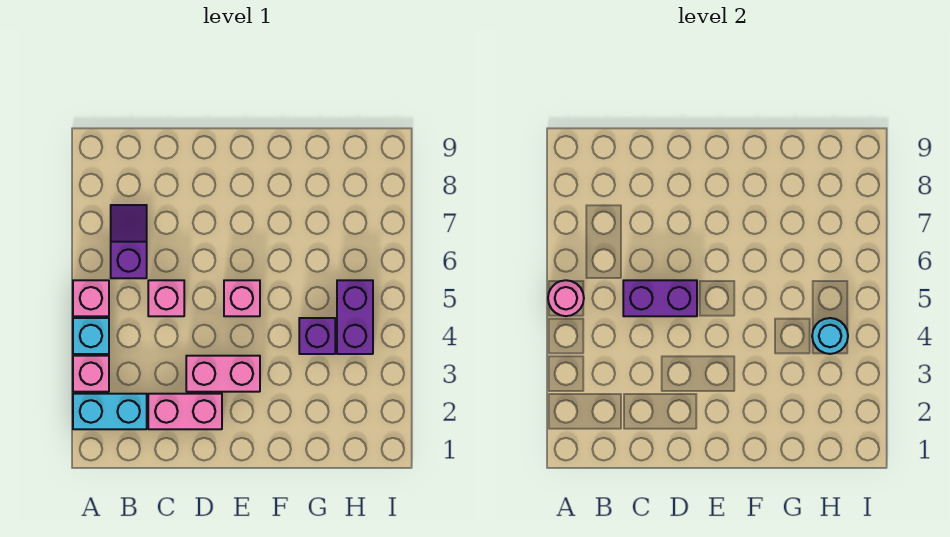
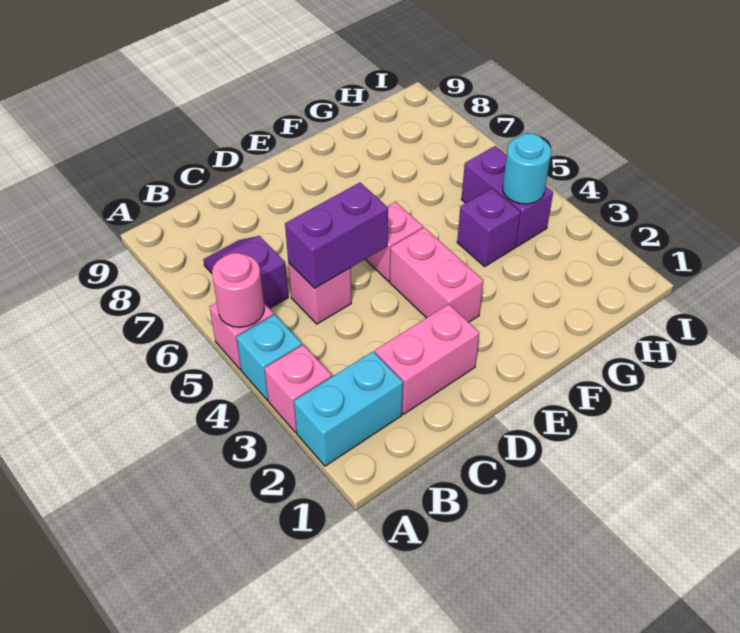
pink brick D3:E3 level 1 -> pink brick E3:E4 level 1

